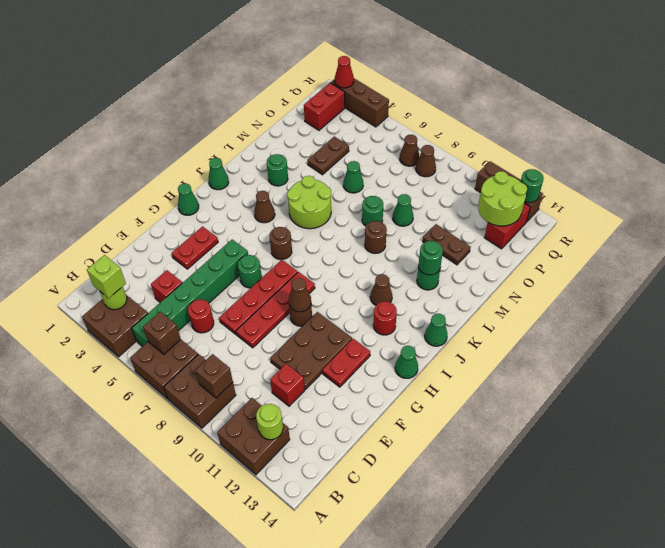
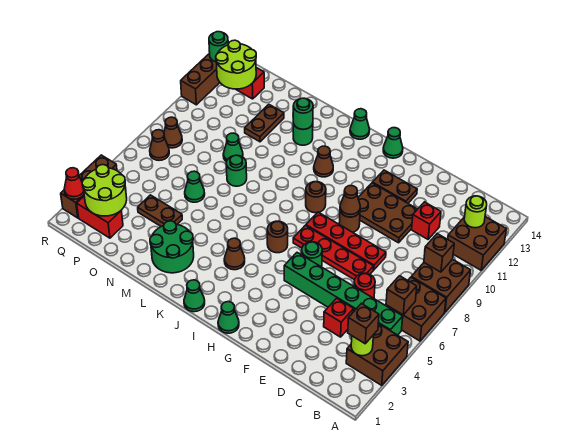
lime brick B3 level 3 -> brown brick B3 level 3
red plate F3:G3 level 1 -> none
red plate F12:G12 level 1 -> brown plate F12:G12 level 1
red round brick I12 level 1 -> none
lime round brick K5:L6 level 1 -> lime round brick P2:Q3 level 2
green round brick L3 level 1 -> green round brick L2:M3 level 1
brown round brick L9 level 1 -> brown round brick I9 level 1

